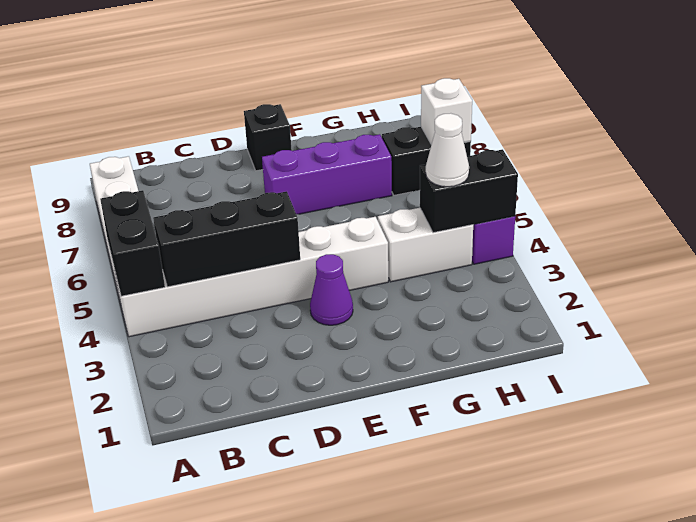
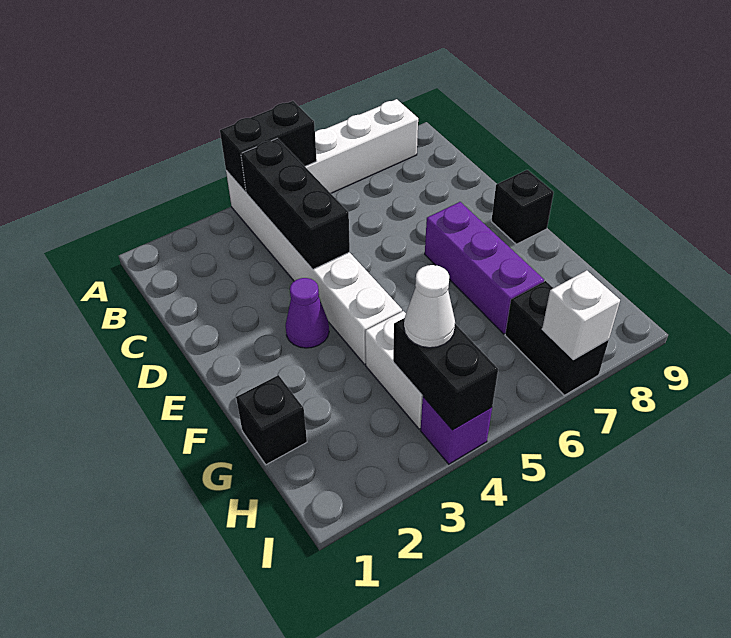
none -> black brick G1 level 1

